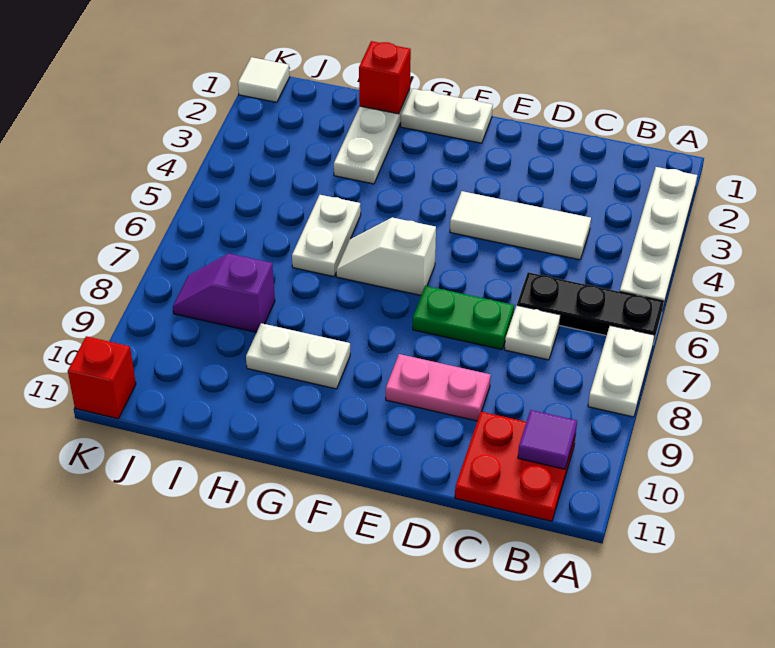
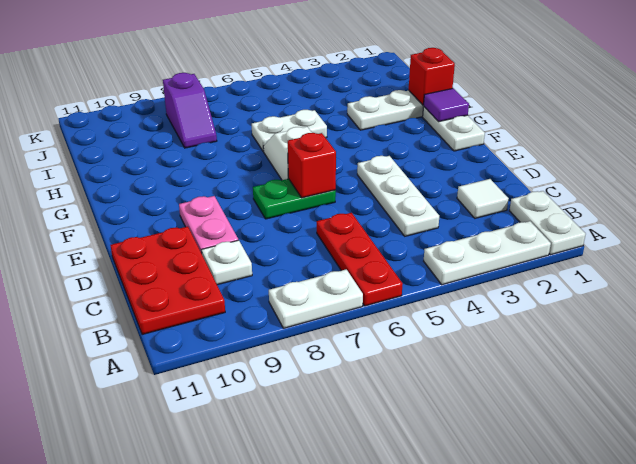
white plate A2:A5 level 1 -> white plate A2:A4 level 1
black plate A6:C6 level 1 -> red plate A6:C6 level 1
red plate B10:C11 level 1 -> red plate B10:D11 level 1
purple tile B10 level 2 -> purple tile G1 level 2
white tile C4:E4 level 1 -> white plate C4:E4 level 1
white plate C7 level 1 -> white plate C9 level 1
green plate D7:E7 level 1 -> green plate E6:E7 level 1
white plate G9:H9 level 1 -> white plate A1:B1 level 1
purple slope I8:J8 level 1 top I -> purple slope I8:J8 level 1 top J
white tile K1 level 1 -> white tile C2 level 1
red brick K11 level 1 -> red brick E6 level 2

